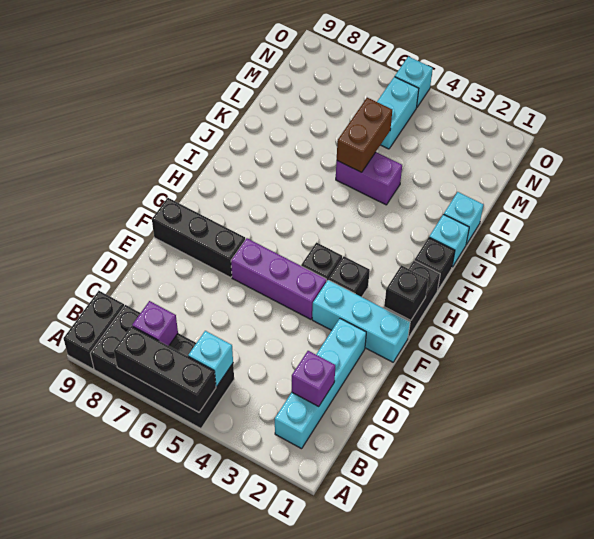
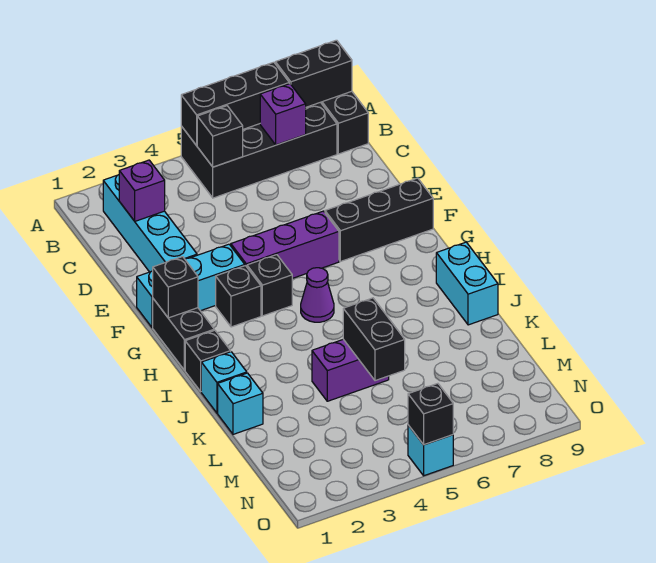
none -> black brick A8:A9 level 2
cyan brick B5 level 2 -> black brick B5 level 2
none -> purple cone H5 level 1
brown brick K5:L5 level 2 -> black brick K5:L5 level 2
cyan brick M5:N5 level 1 -> cyan brick I9:J9 level 1
none -> black brick O5 level 2

